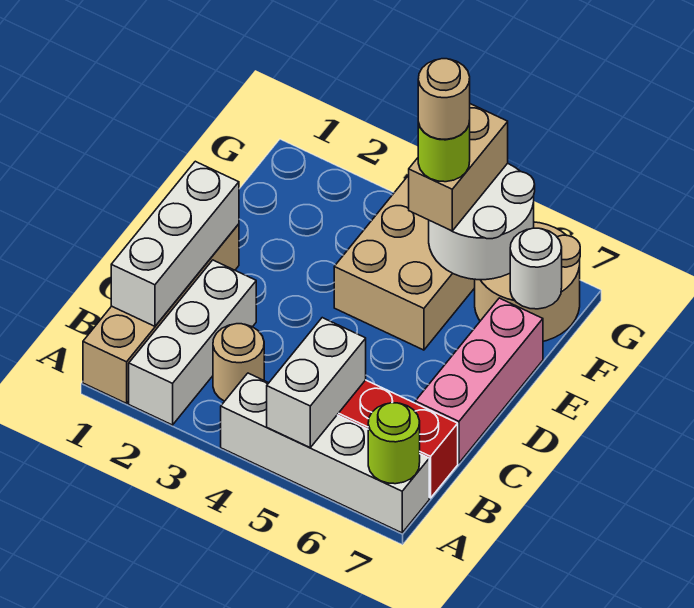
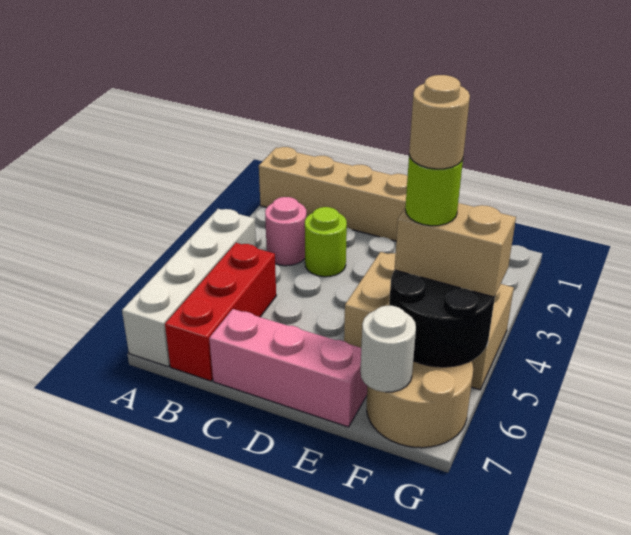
white brick A2:C2 level 1 -> none
white brick A5:B5 level 2 -> none
lime round brick A7 level 2 -> lime round brick C3 level 1
white brick B1:D1 level 2 -> none
tan round brick B3 level 1 -> pink round brick B3 level 1
white round brick F5:G6 level 2 -> black round brick F5:G6 level 2

